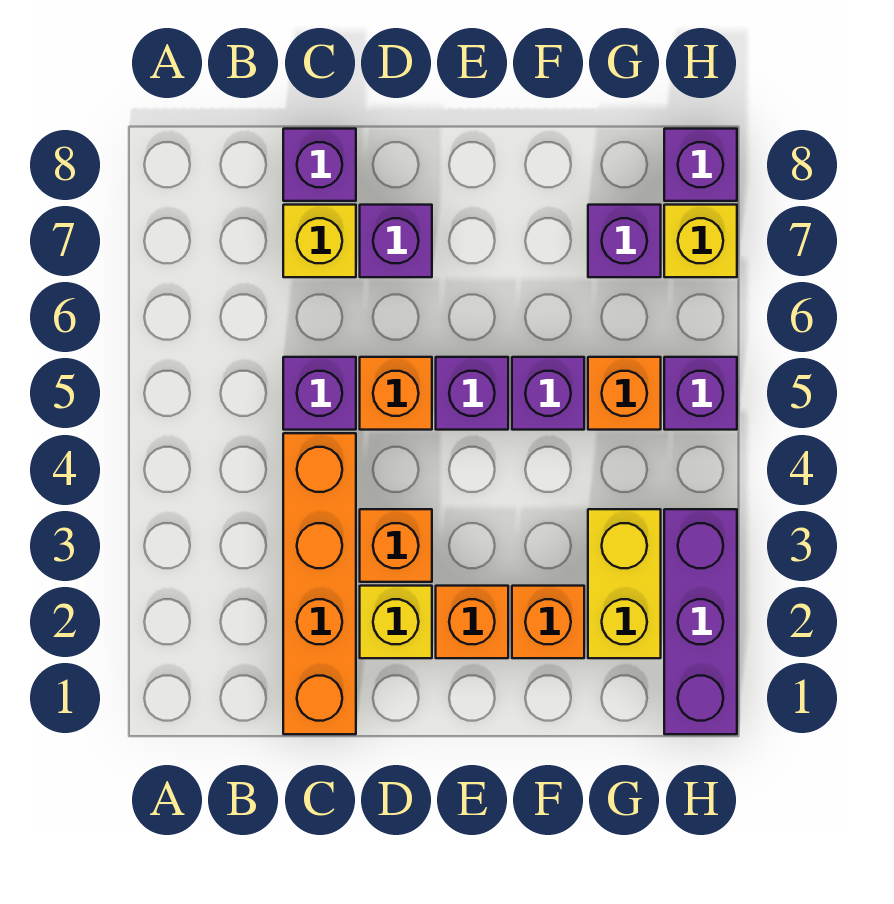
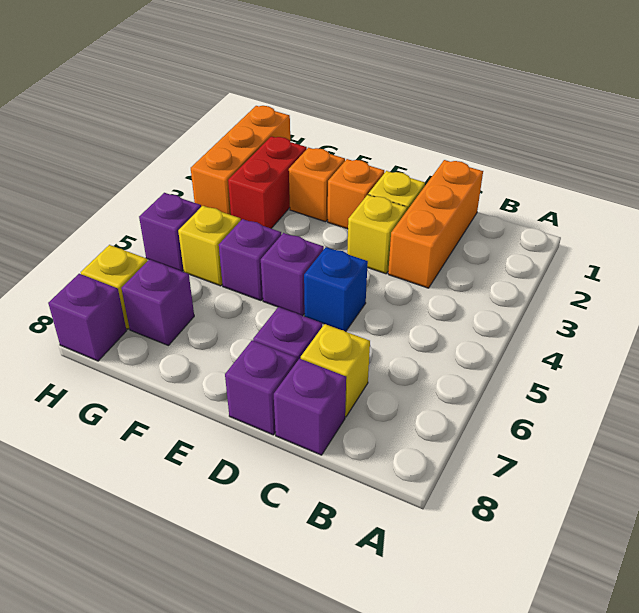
orange brick C1:C4 level 1 -> orange brick C1:C3 level 1
purple brick C5 level 1 -> purple brick D8 level 1
orange brick D3 level 1 -> yellow brick D3 level 1
orange brick D5 level 1 -> blue brick D5 level 1
yellow brick G2:G3 level 1 -> red brick G2:G3 level 1
orange brick G5 level 1 -> yellow brick G5 level 1
purple brick H1:H3 level 1 -> orange brick H1:H3 level 1

